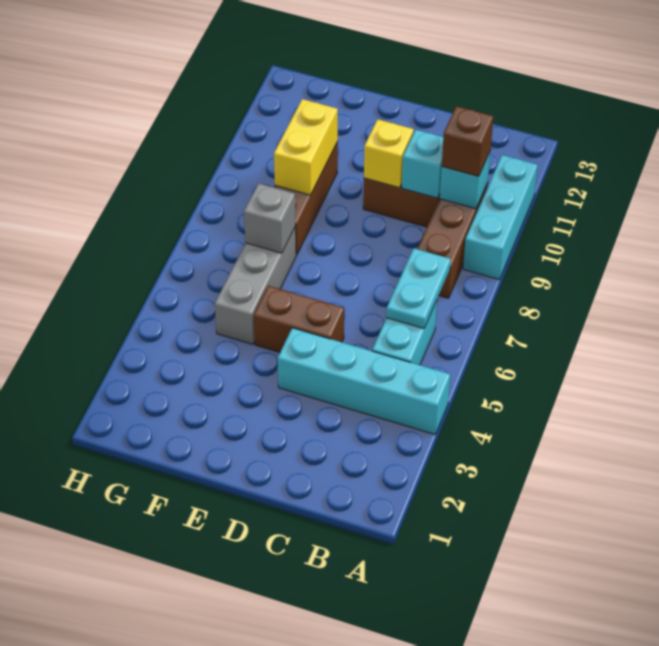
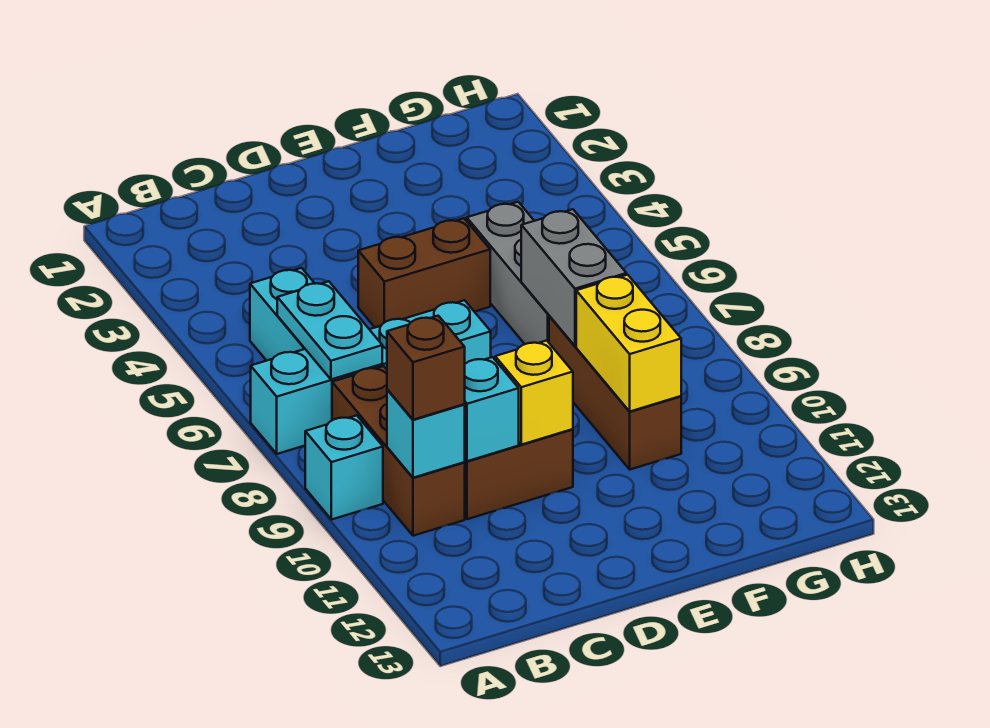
cyan brick A4:D4 level 1 -> cyan brick A7:D7 level 1
cyan brick A9:A11 level 1 -> cyan brick A9 level 1
grey brick F7 level 2 -> grey brick F7:F8 level 2

